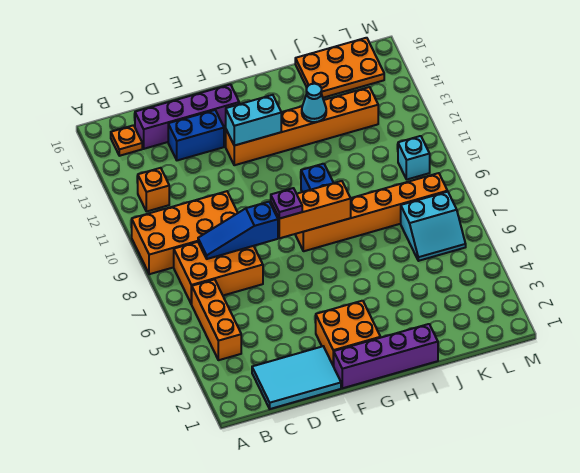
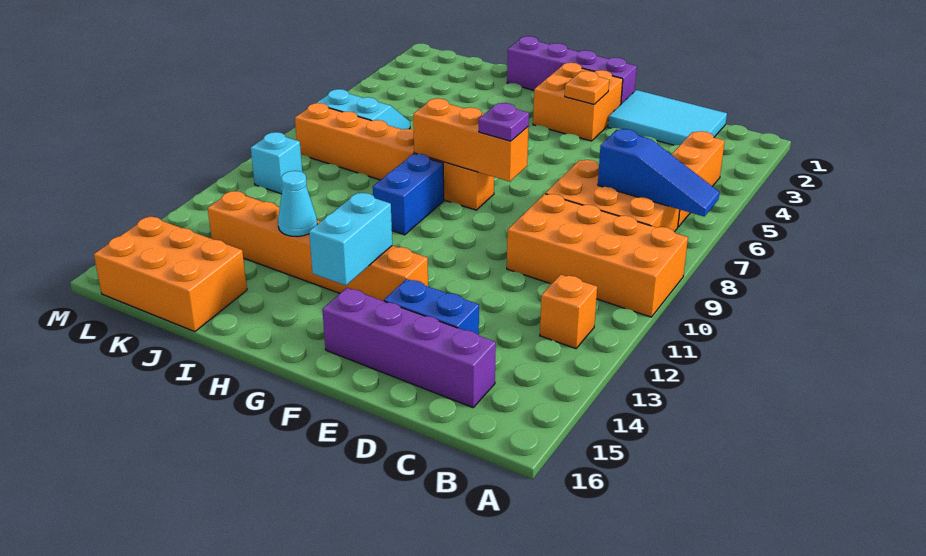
orange plate B15 level 1 -> orange plate F3 level 2
blue slope C8:E8 level 2 top E -> blue slope A7:C7 level 2 top C
cyan brick F13:G13 level 2 -> cyan brick G13:G14 level 2
orange plate J15:L16 level 1 -> orange brick J15:L16 level 1

